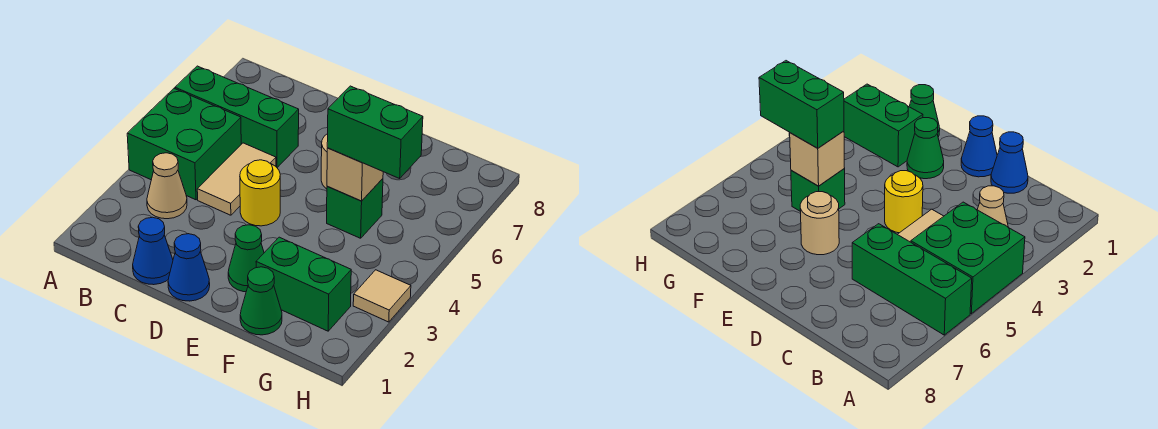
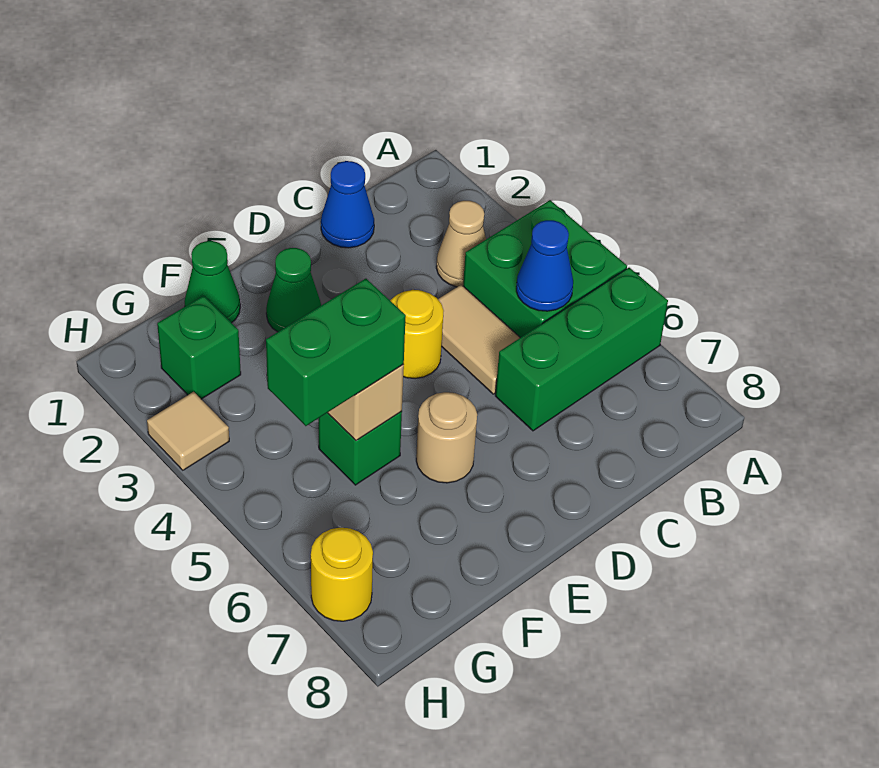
blue cone D1 level 1 -> blue cone B5 level 2
green brick F2:G2 level 1 -> green brick G2 level 1
none -> yellow round brick H7 level 1

